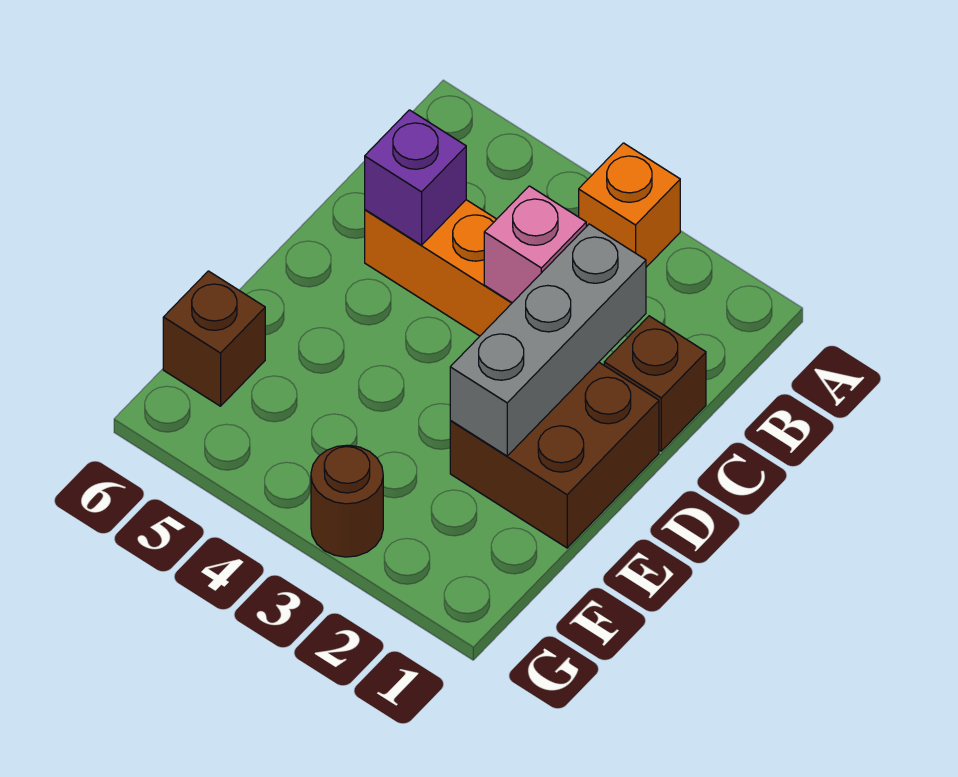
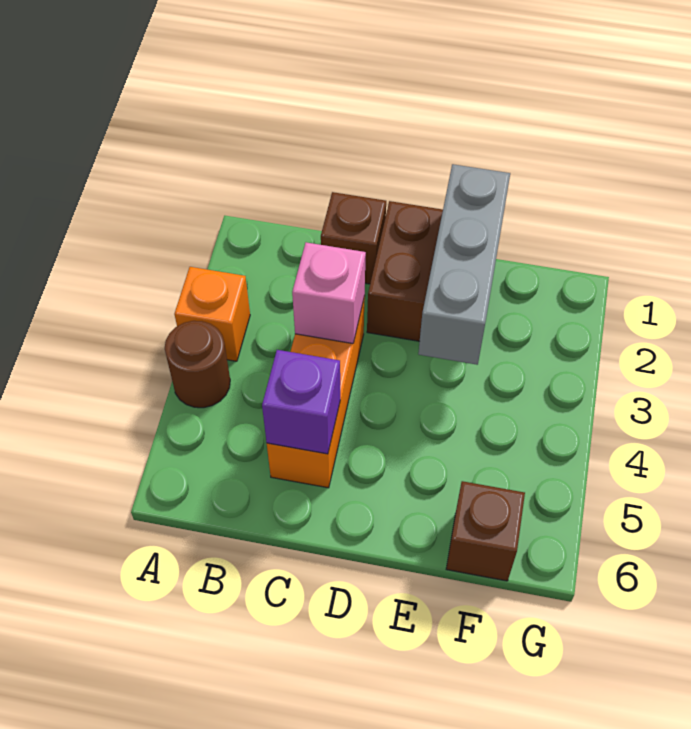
grey brick C2:E2 level 2 -> grey brick E1:E3 level 2
brown round brick G3 level 1 -> brown round brick A4 level 1

